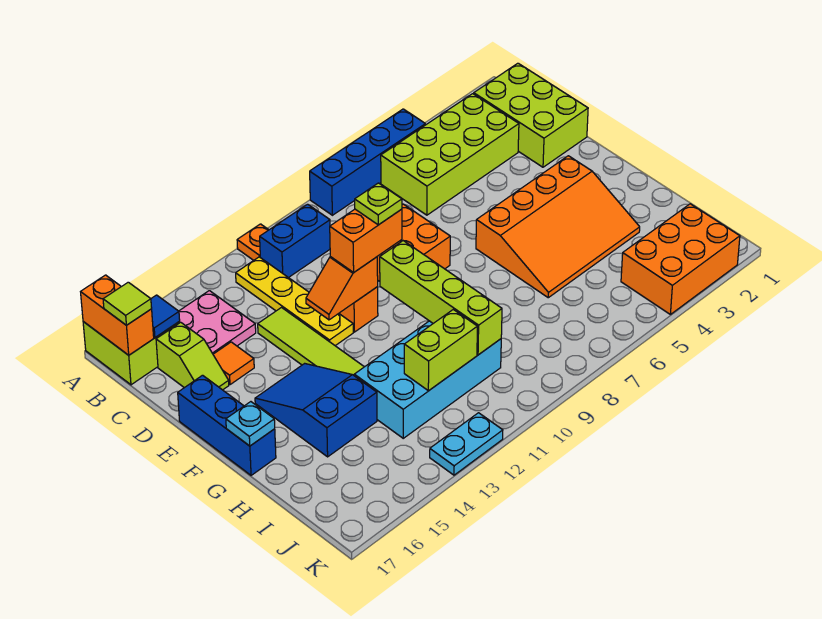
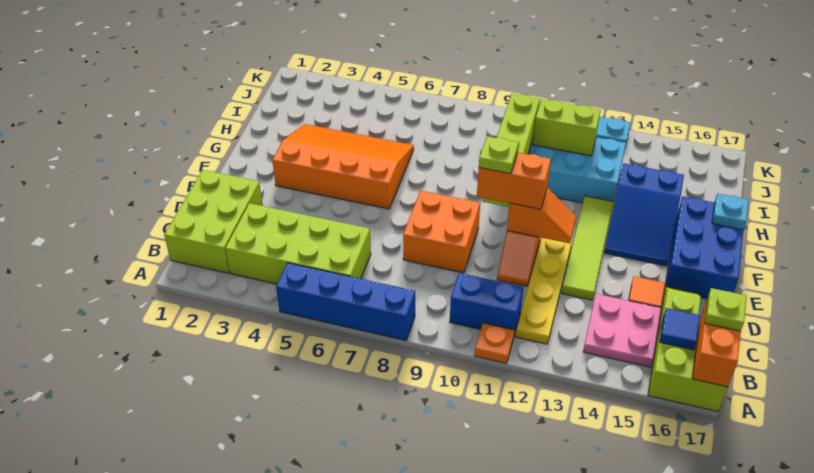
lime tile B17 level 3 -> lime plate B17 level 3
blue brick E17:G17 level 1 -> blue brick E16:G17 level 1
orange brick J2:K4 level 1 -> none

